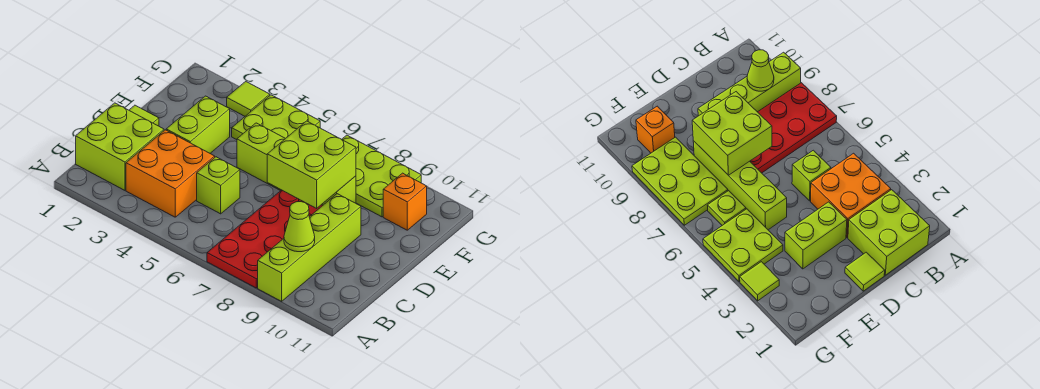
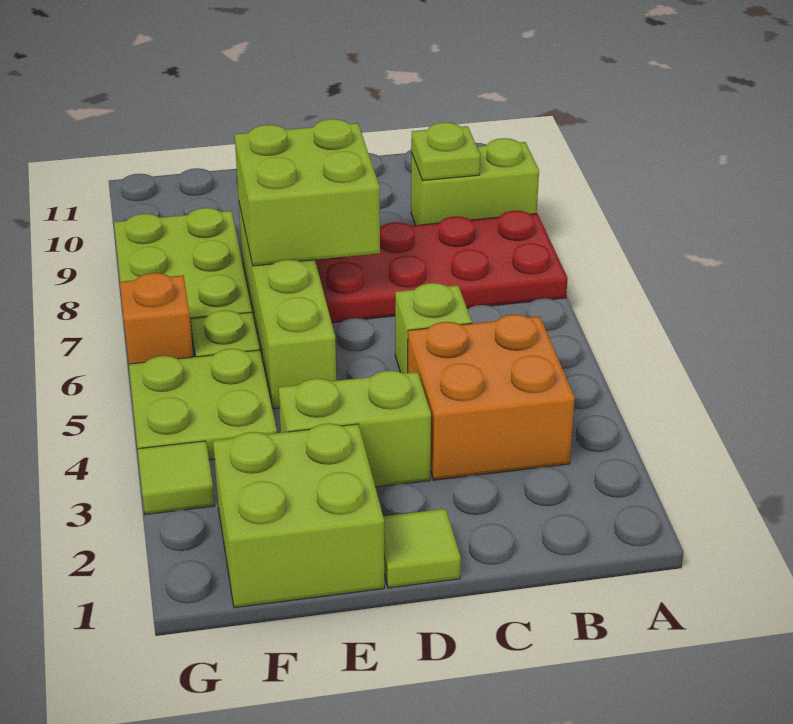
lime brick A9:D9 level 1 -> lime brick A9:B9 level 1
lime brick B1:C2 level 1 -> lime brick E1:F2 level 1
lime cone B9 level 2 -> lime plate B9 level 2
orange brick F10 level 1 -> orange brick G6 level 1

